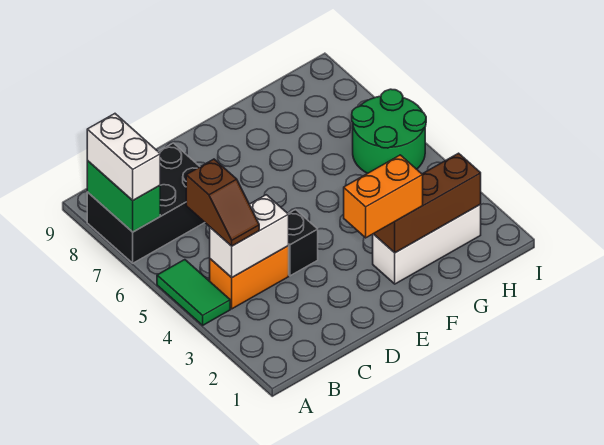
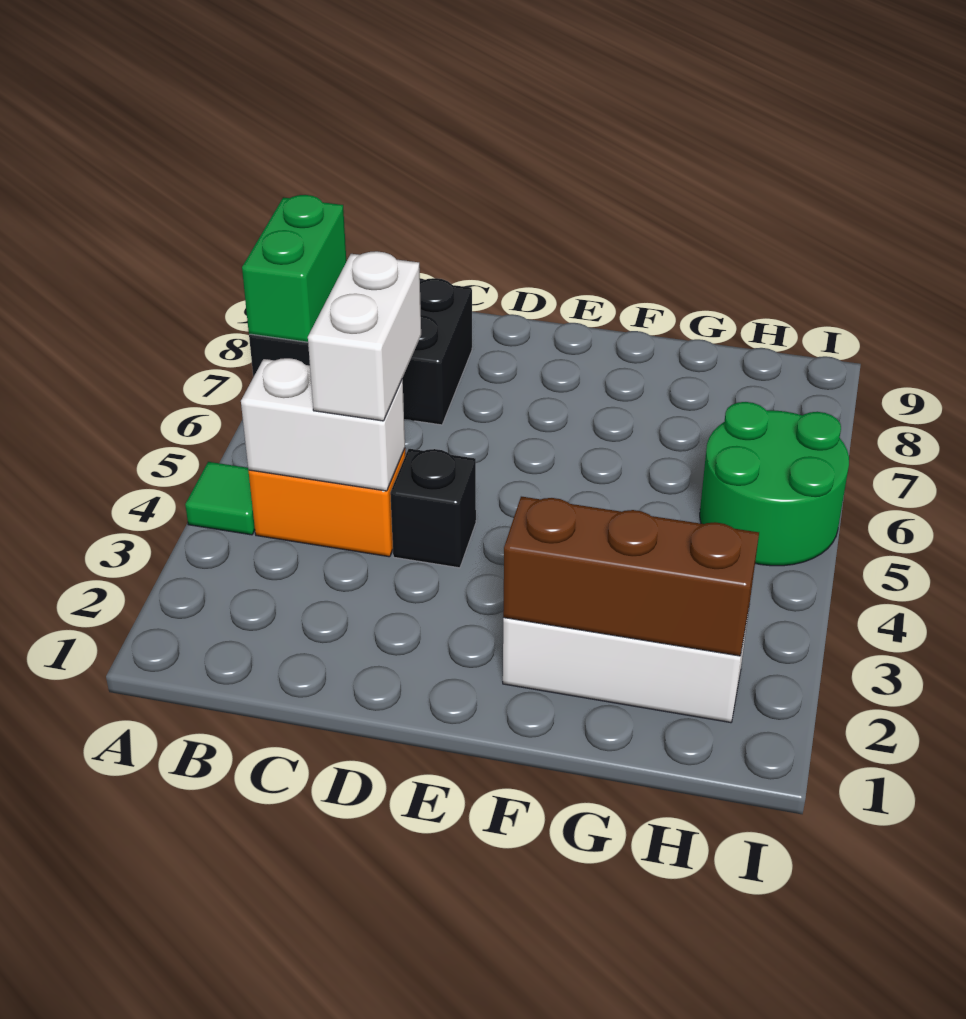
green tile A4:A5 level 1 -> green tile A4 level 1
white brick A7:A8 level 3 -> white brick C4:C5 level 3
brown slope B4:B5 level 3 top 5 -> none
orange brick E2:F2 level 3 -> none

